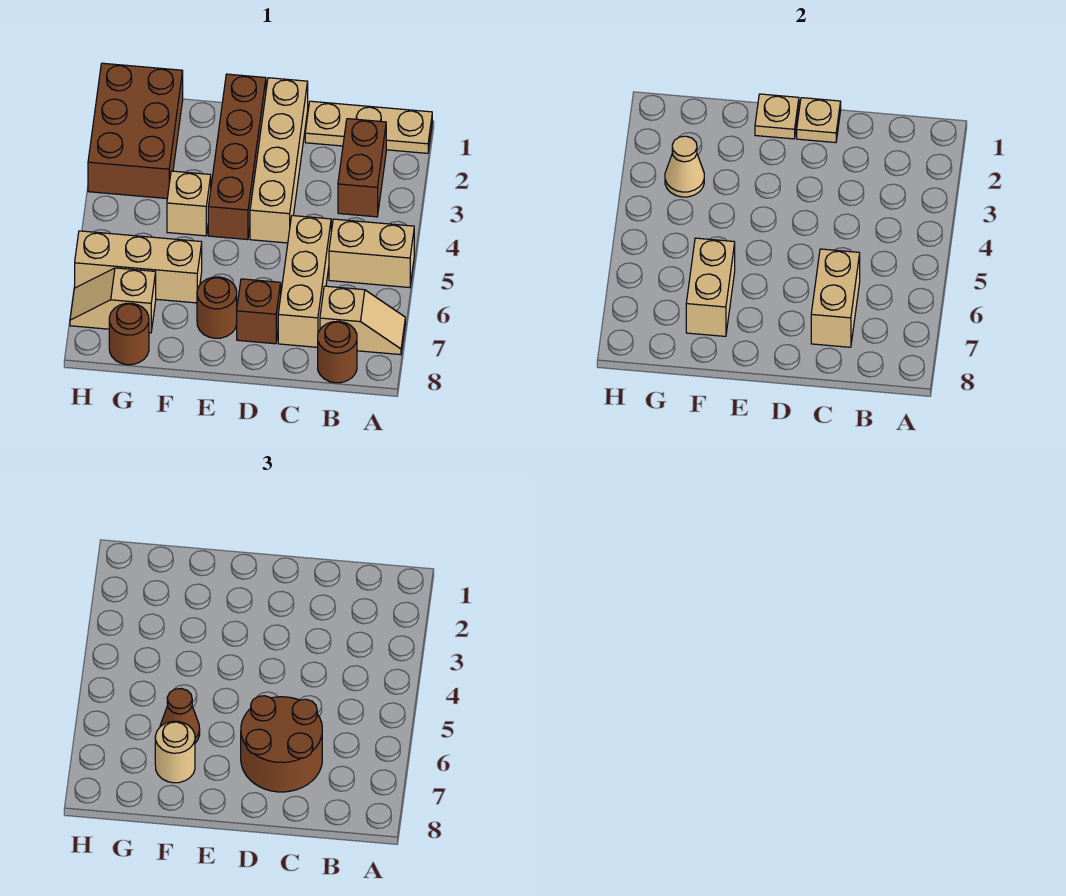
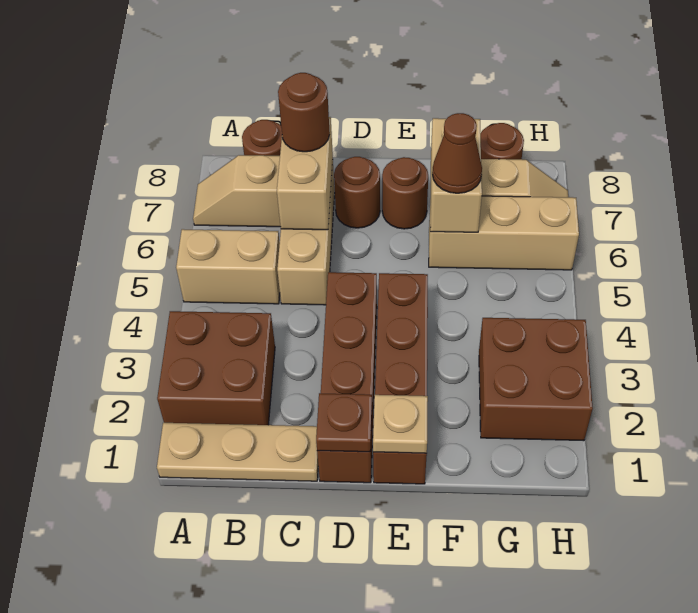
brown brick B2:B3 level 1 -> brown brick A2:B3 level 1
brown round brick C6:D7 level 3 -> brown round brick C7 level 3
tan brick D1:D4 level 1 -> brown brick D1:D4 level 1
tan plate D1 level 2 -> brown plate D1 level 2
brown brick D7 level 1 -> brown round brick D7 level 1
tan brick F4 level 1 -> none
tan round brick F7 level 3 -> none
brown brick G1:H3 level 1 -> brown brick G2:H3 level 1
tan cone G3 level 2 -> none

